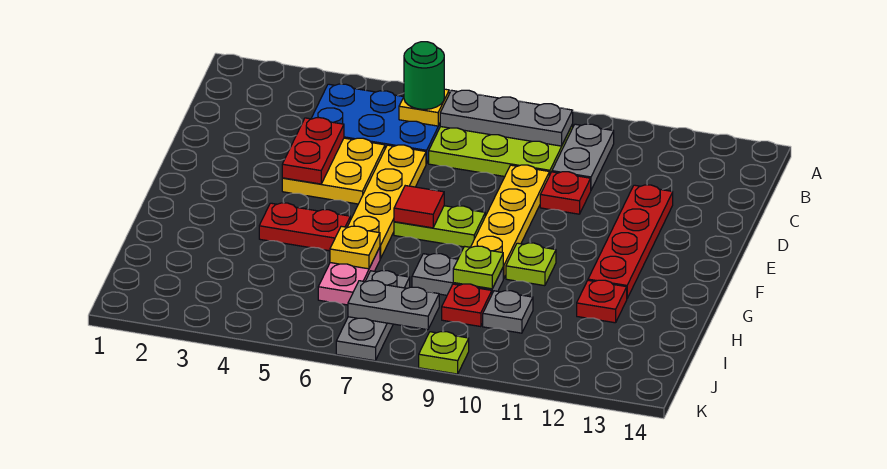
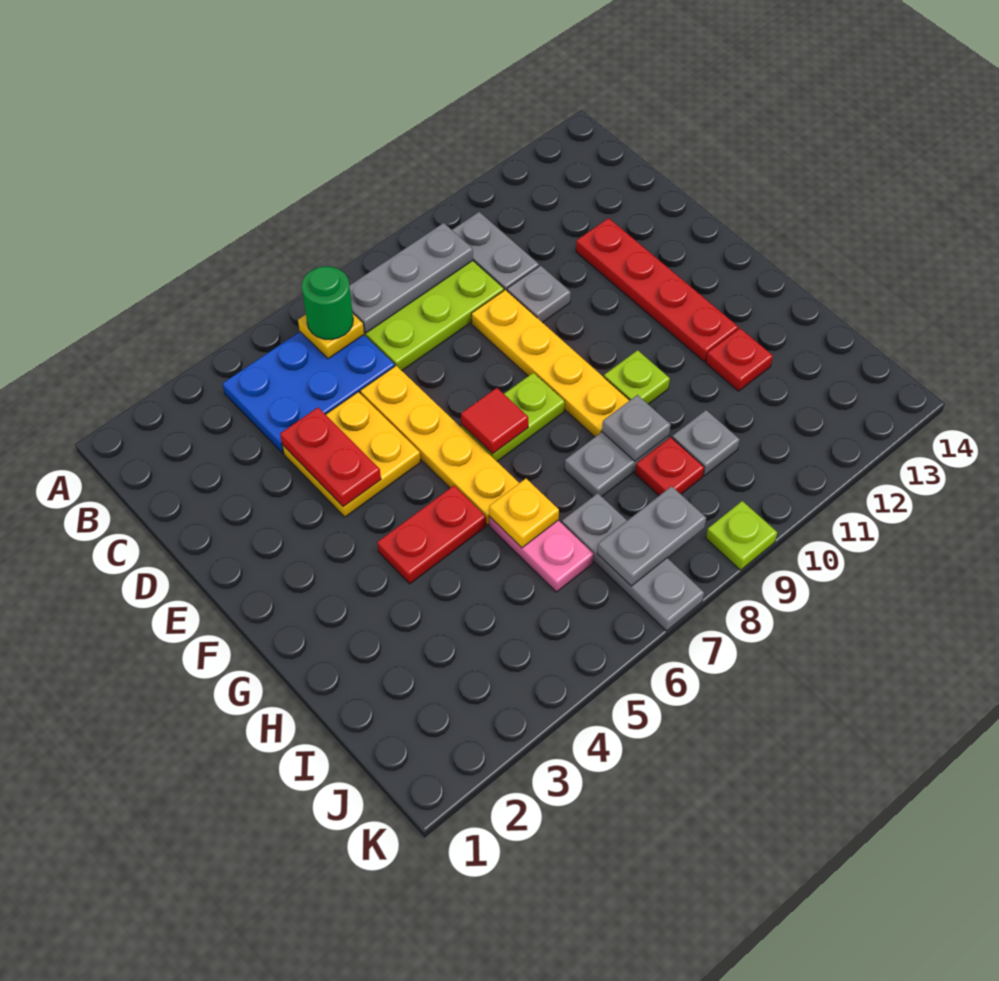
red plate D10 level 1 -> grey plate D10 level 1
lime plate H9 level 2 -> grey plate H9 level 2

